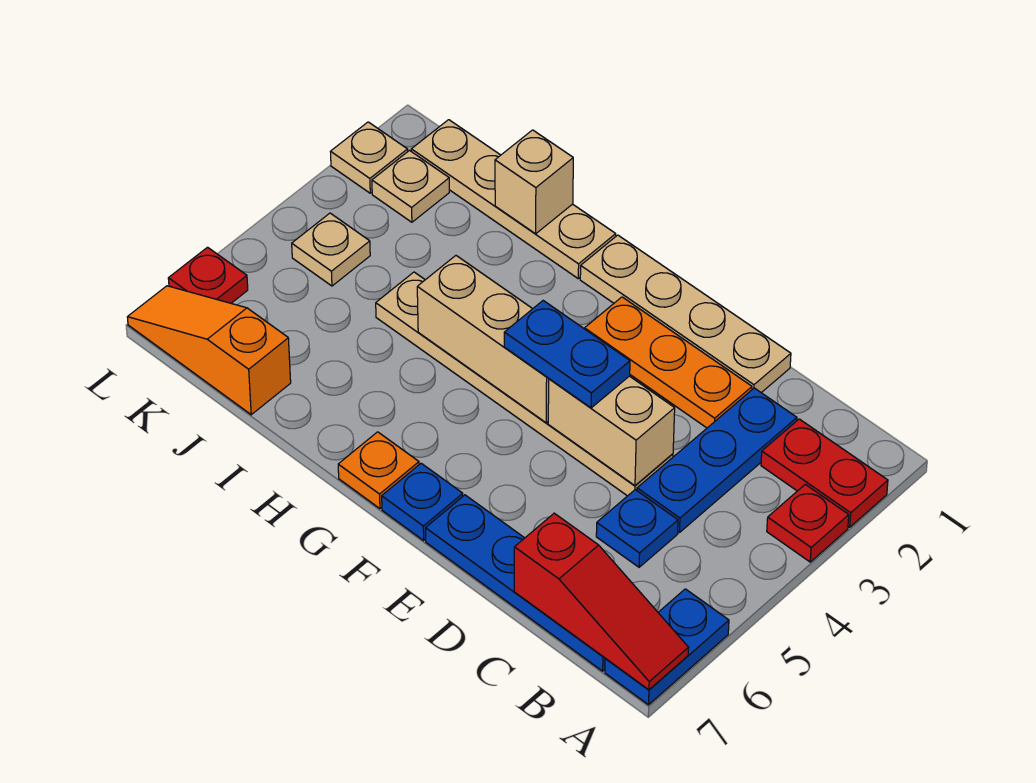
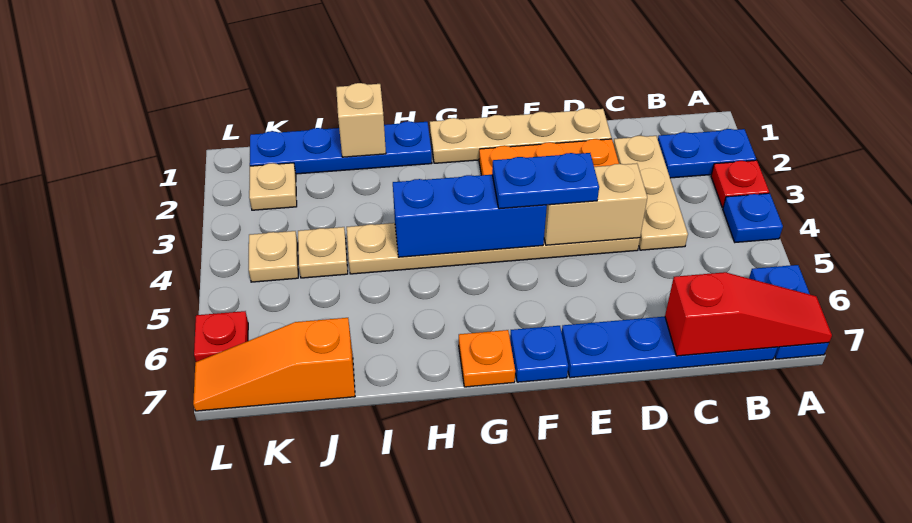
red plate A2:B2 level 1 -> blue plate A2:B2 level 1
blue plate C2:C4 level 1 -> tan plate C2:C4 level 1
blue plate C5 level 1 -> blue plate A4 level 1
tan brick F4:H4 level 2 -> blue brick F4:H4 level 2
tan plate H1:K1 level 1 -> blue plate H1:K1 level 1
tan plate L2 level 1 -> tan plate J4 level 1

